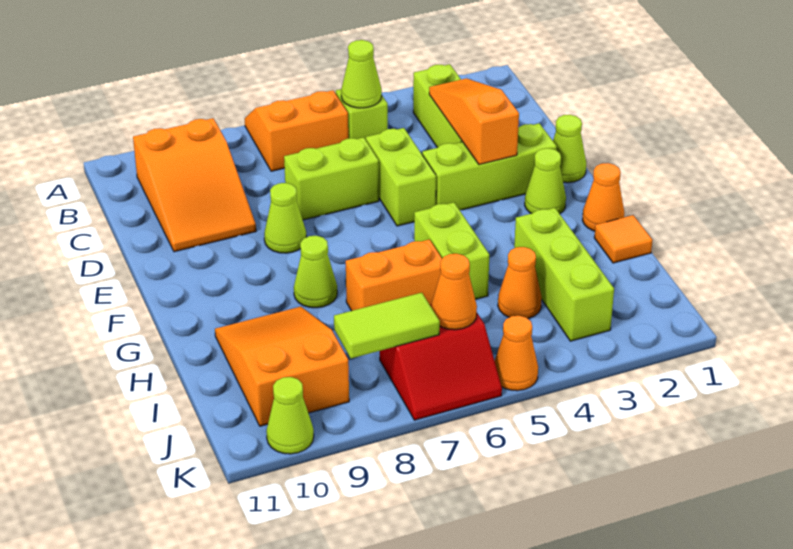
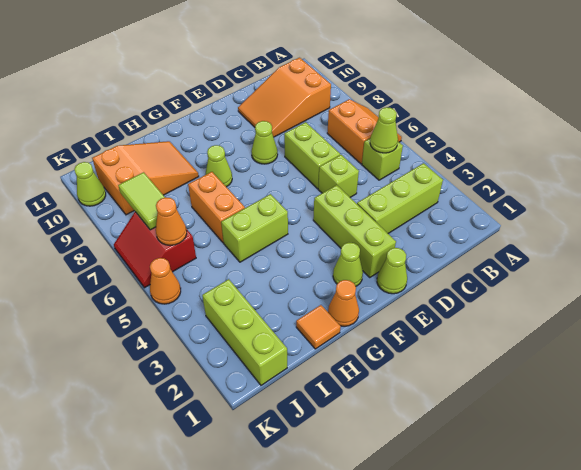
orange slope C3:E3 level 2 top E -> none
lime brick D5:E5 level 1 -> lime brick D5 level 1
lime brick H3:J3 level 1 -> lime brick J1:J3 level 1
orange cone I4 level 1 -> none

